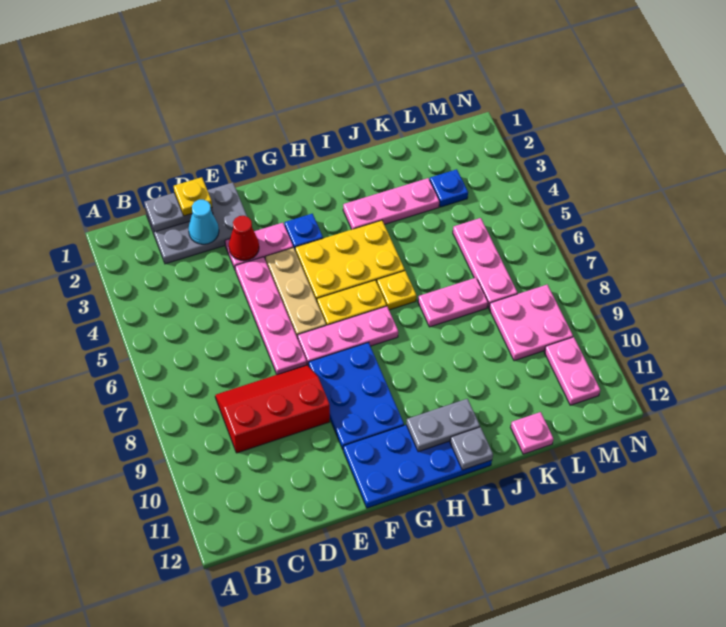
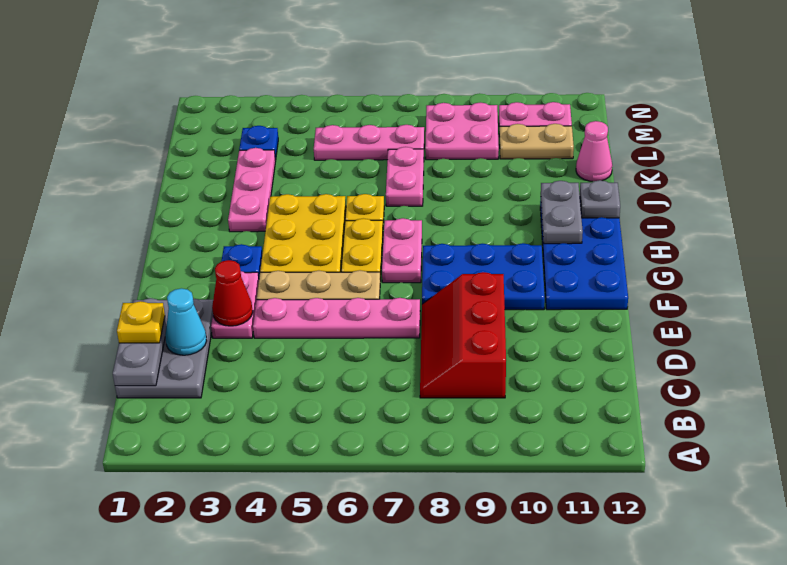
pink plate F7:H7 level 1 -> pink plate G7:H7 level 1
pink plate K12 level 1 -> pink cone K12 level 1
none -> tan plate L10:L11 level 1

